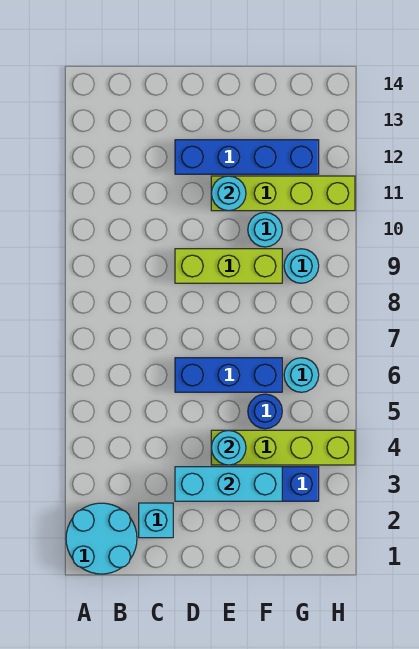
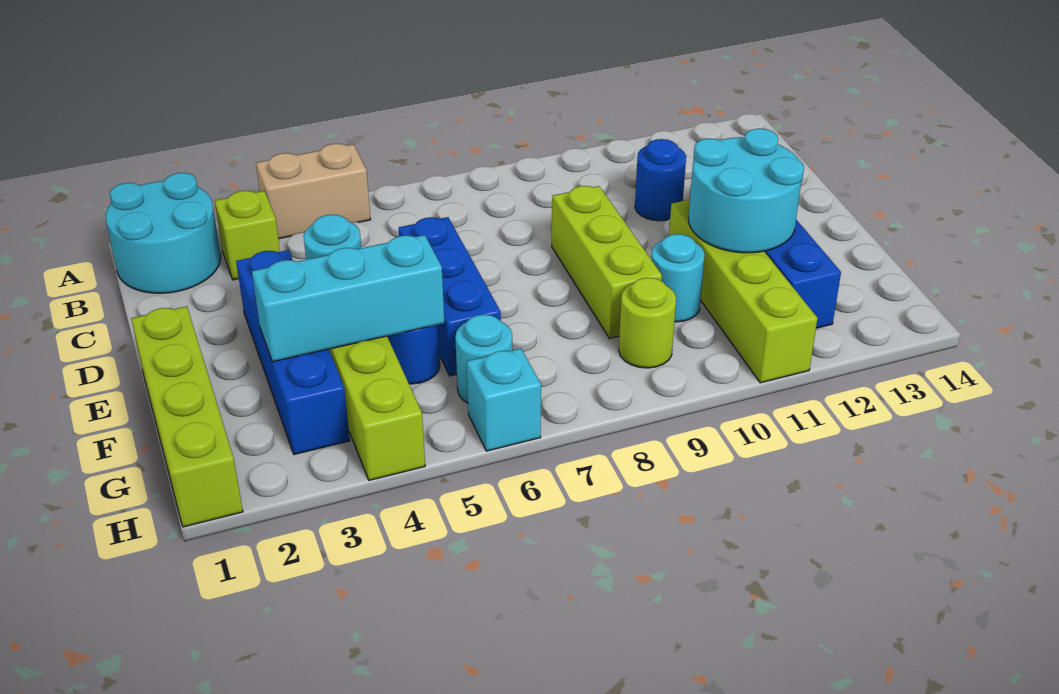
none -> tan brick A4:A5 level 1
none -> lime brick B3 level 1
cyan brick C2 level 1 -> cyan brick H6 level 1
none -> blue round brick C11 level 1
cyan brick D3:F3 level 2 -> cyan brick F3:F5 level 2
none -> lime brick E1:H1 level 1
cyan round brick E11 level 2 -> cyan round brick E11:F12 level 2
cyan round brick G9 level 1 -> lime round brick G9 level 1

